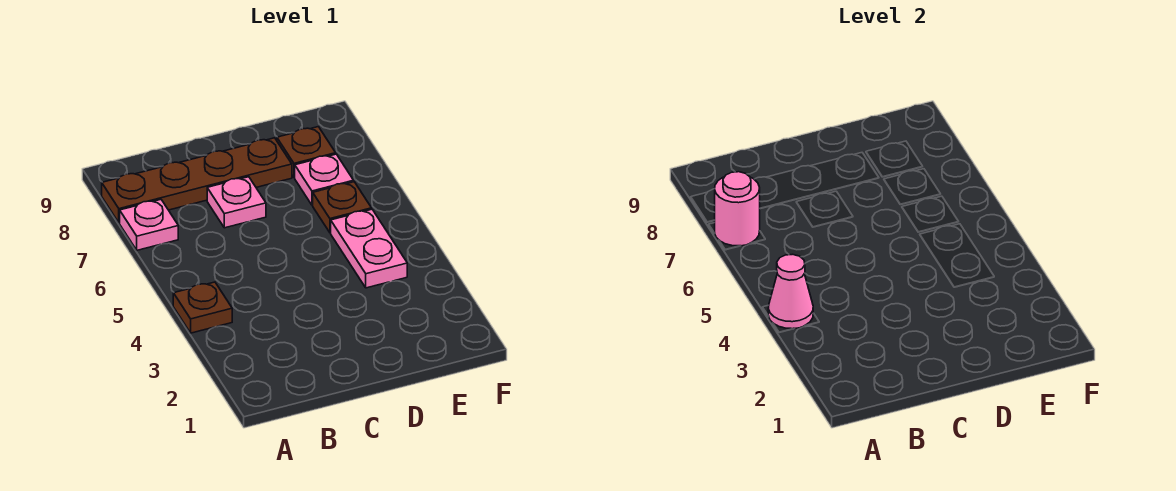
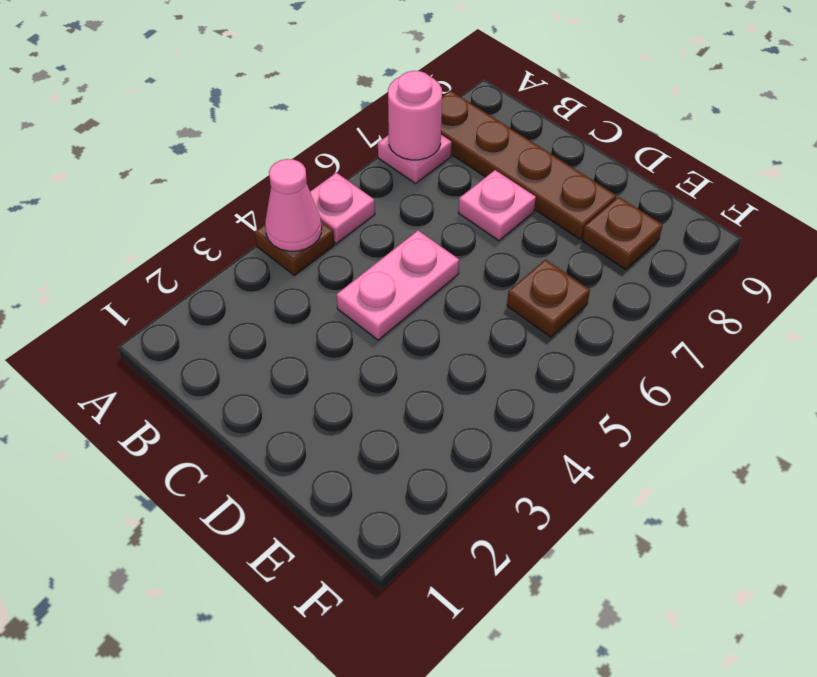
pink plate E4:E5 level 1 -> pink plate C4:C5 level 1
pink plate E7 level 1 -> pink plate A5 level 1

